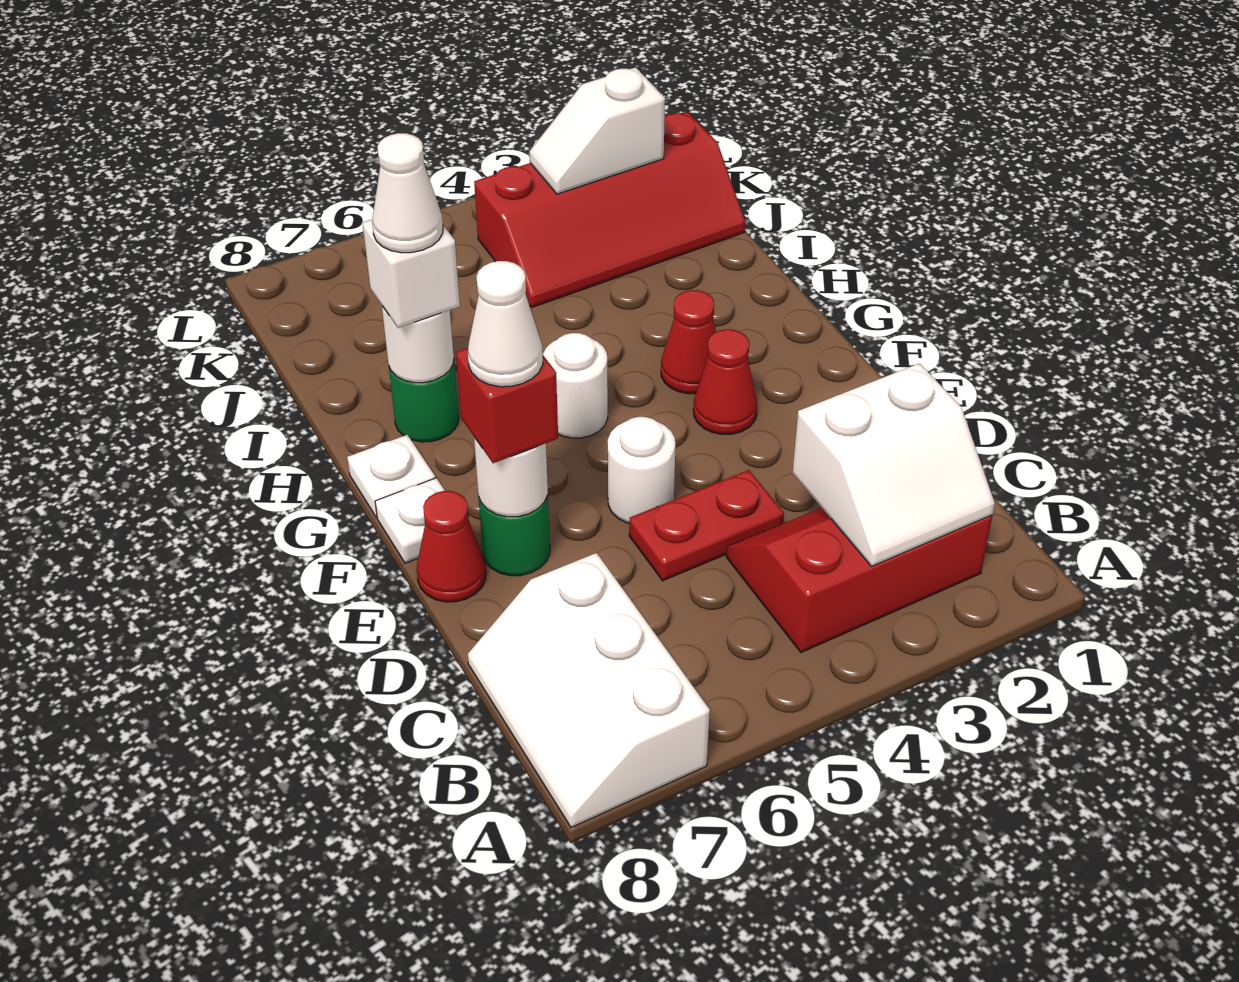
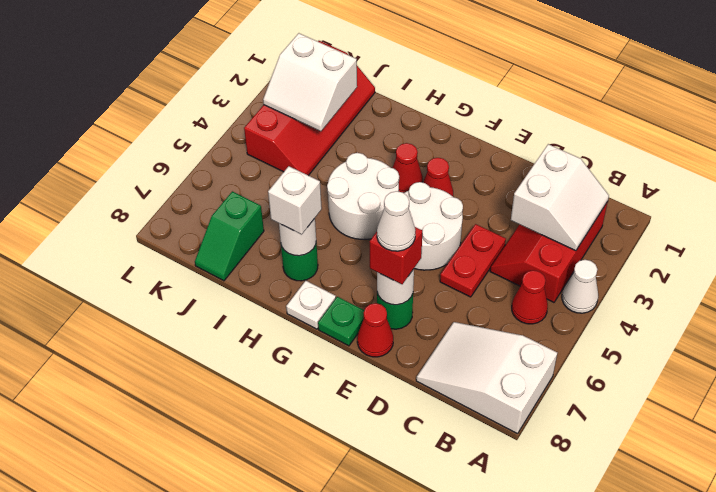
white slope A7:C8 level 1 top 7 -> white slope A7:C8 level 1 top A
none -> red cone B5 level 1
white round brick E5 level 1 -> white round brick E4:F5 level 1
white plate F8 level 1 -> green plate F8 level 1
white round brick G5 level 1 -> white round brick G4:H5 level 1
white cone H7 level 4 -> white cone A4 level 1
none -> green slope J7:J8 level 1 top 7
white slope K2:K3 level 2 top 2 -> white slope J2:K3 level 2 top 2

